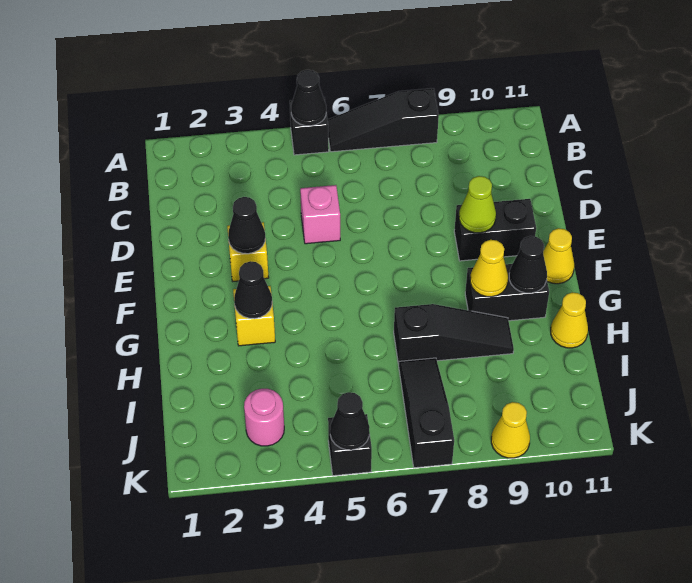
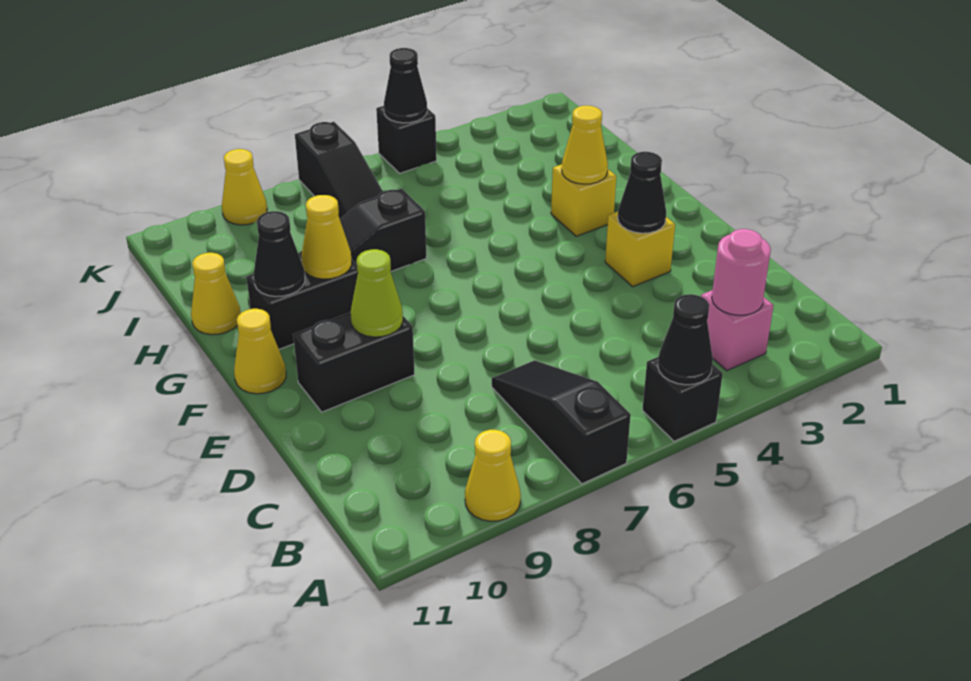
black slope A6:A8 level 1 top 8 -> black slope A7:C7 level 1 top A
none -> yellow cone A9 level 1
pink brick D5 level 1 -> pink brick B3 level 1
black cone G3 level 2 -> yellow cone G3 level 2
pink round brick J3 level 1 -> pink round brick B3 level 2

